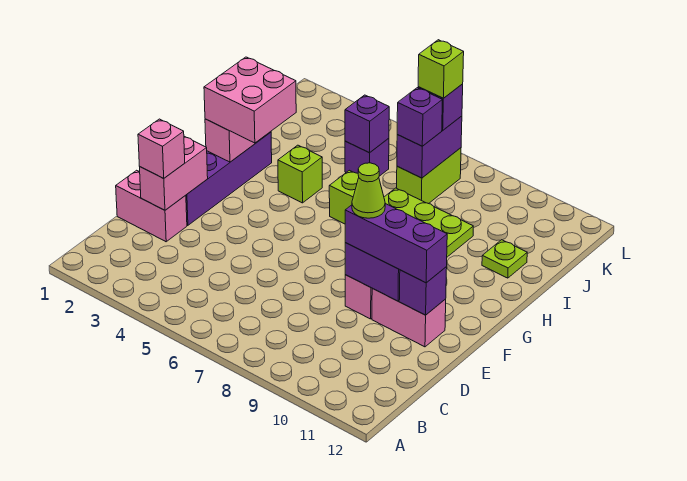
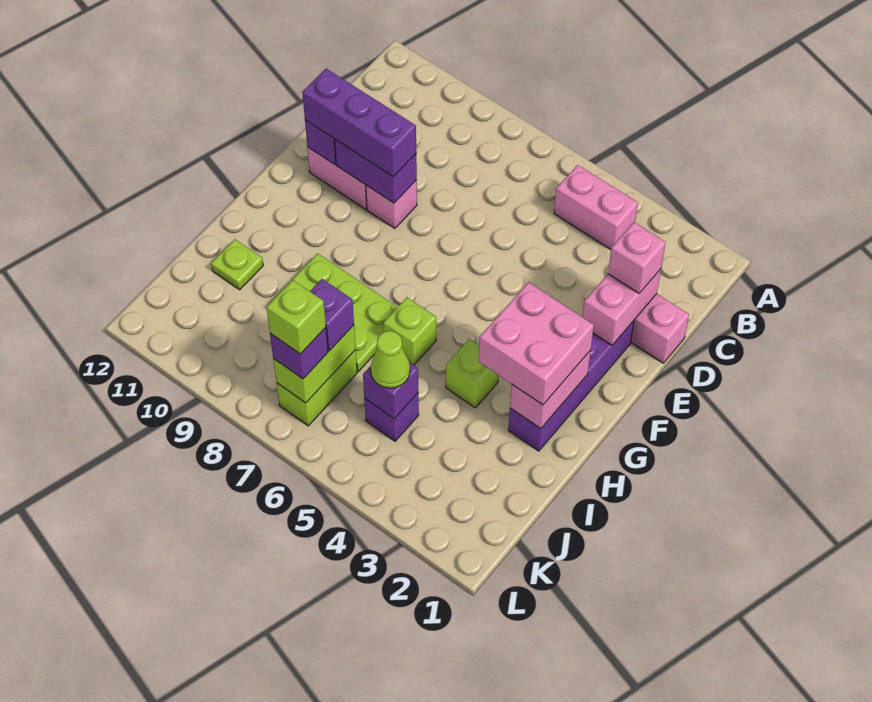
none -> pink brick B4:B5 level 1
lime cone E9 level 4 -> lime cone J5 level 3
purple brick J7:K7 level 2 -> lime brick J7:K7 level 2

